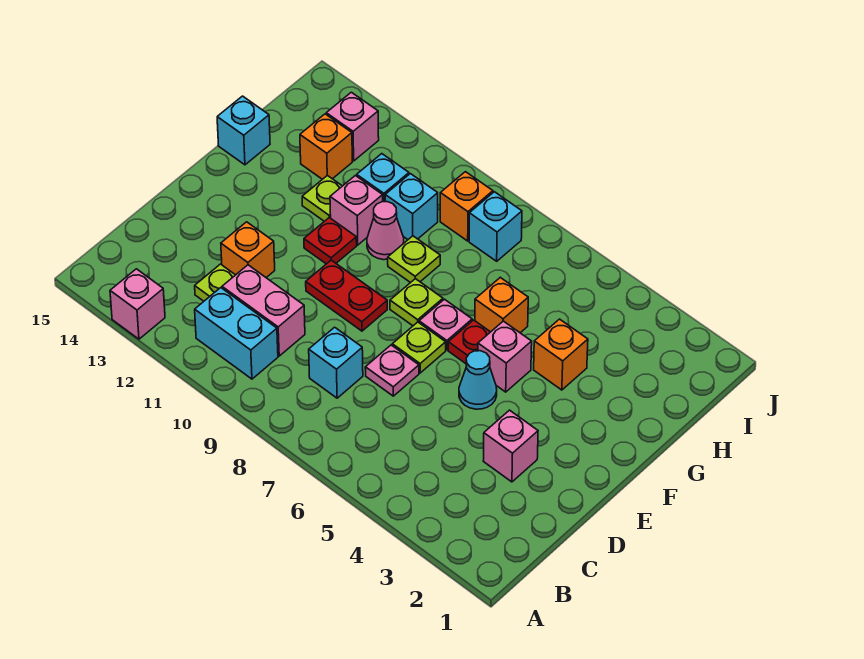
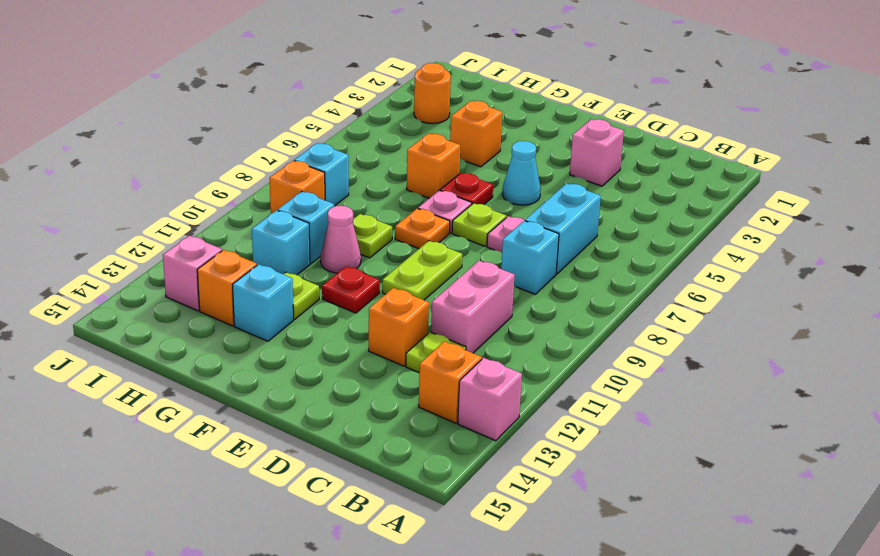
cyan brick B10:B11 level 1 -> cyan brick C6:C7 level 1
none -> orange brick B13 level 1
red plate E9:E10 level 1 -> lime plate E9:E10 level 1
pink brick F5 level 1 -> none
lime plate F8 level 1 -> orange plate F8 level 1
pink brick G11 level 1 -> none
cyan brick G15 level 1 -> cyan brick G13 level 1
none -> orange round brick I3 level 1

